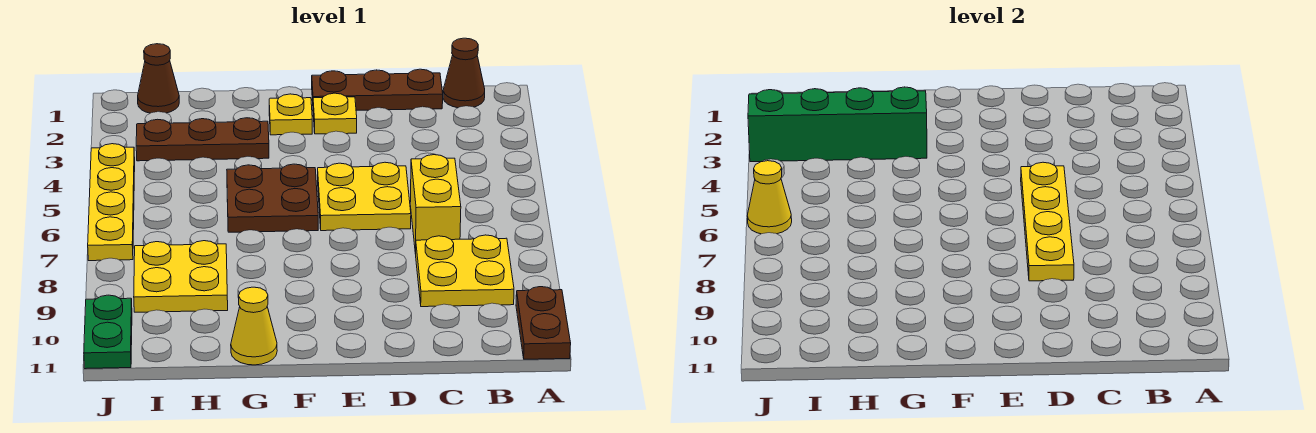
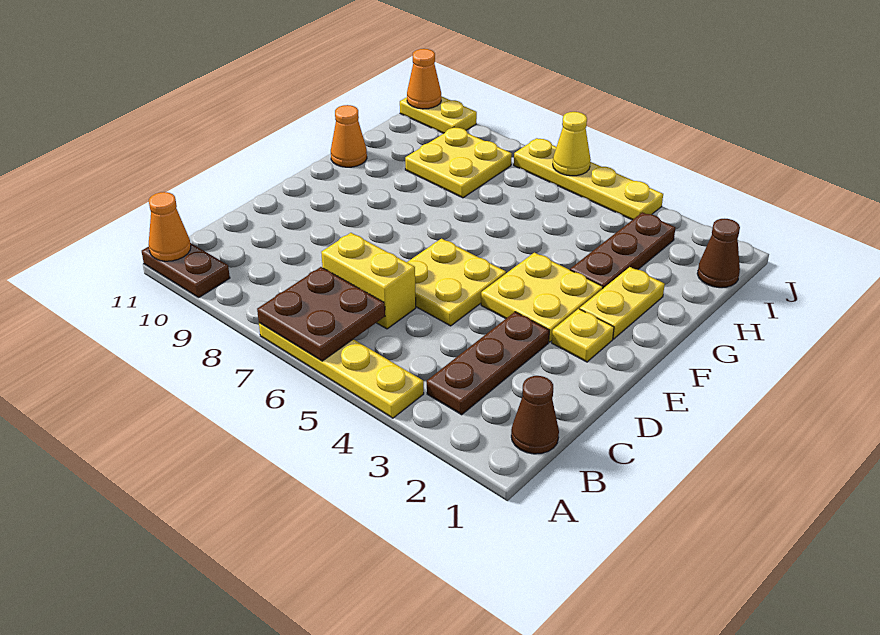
none -> orange cone A11 level 2
yellow plate B8:C9 level 1 -> yellow plate E3:F4 level 1
brown plate C1:E1 level 1 -> brown plate B3:D3 level 1
yellow plate D5:D8 level 2 -> yellow plate A4:A7 level 1
yellow plate F2 level 1 -> yellow plate F2:G2 level 1
brown plate F5:G6 level 1 -> brown plate A6:B7 level 2
green brick G3:J3 level 2 -> none
yellow cone G11 level 1 -> orange cone G11 level 1
green plate J10:J11 level 1 -> yellow plate J10:J11 level 1
none -> orange cone J11 level 2

